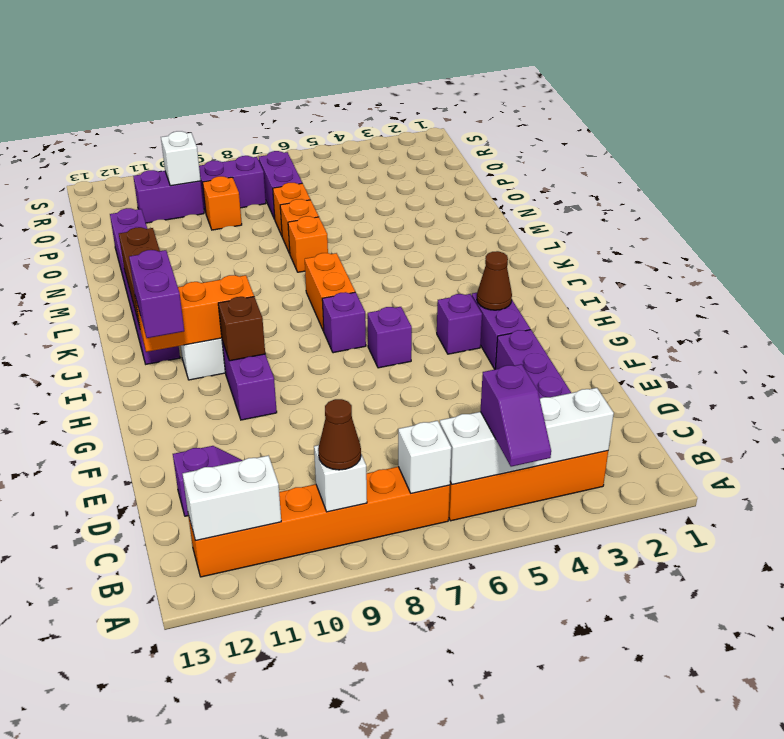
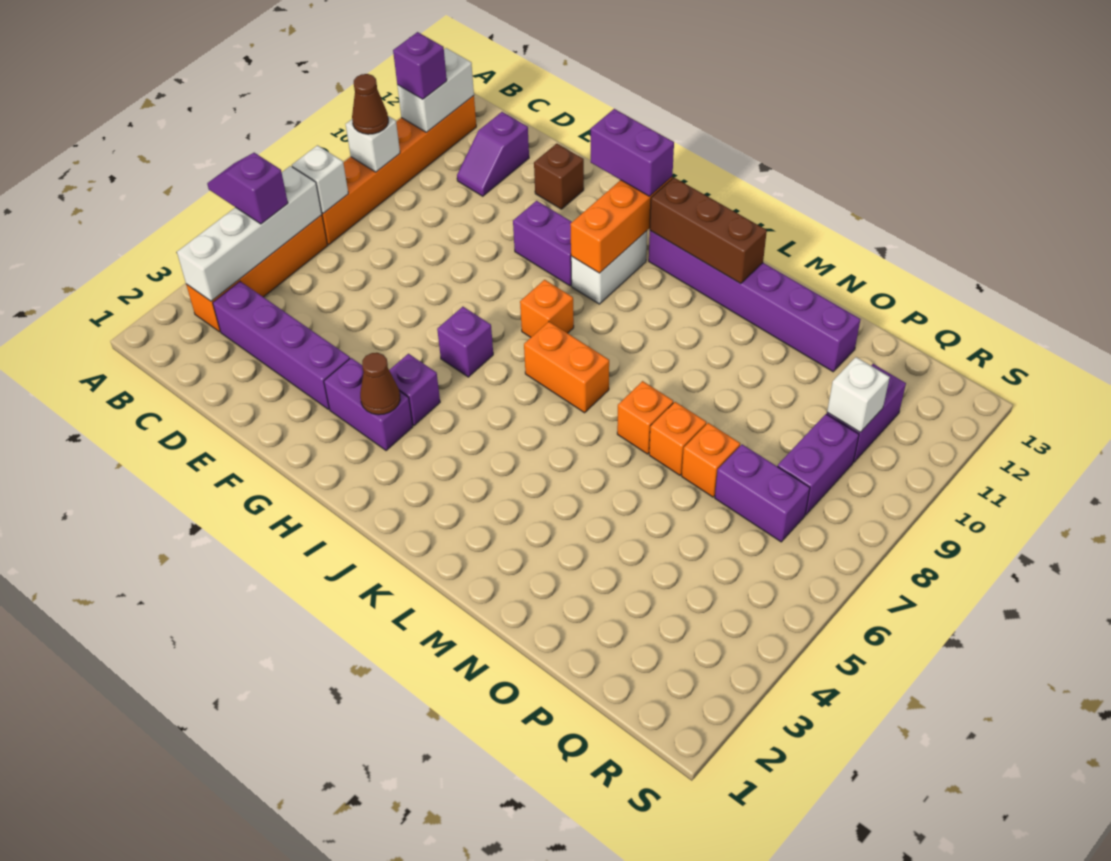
brown brick H10 level 2 -> brown brick F12 level 1
purple brick I7 level 1 -> purple brick B11 level 3
orange brick P9 level 1 -> orange brick I8 level 1

